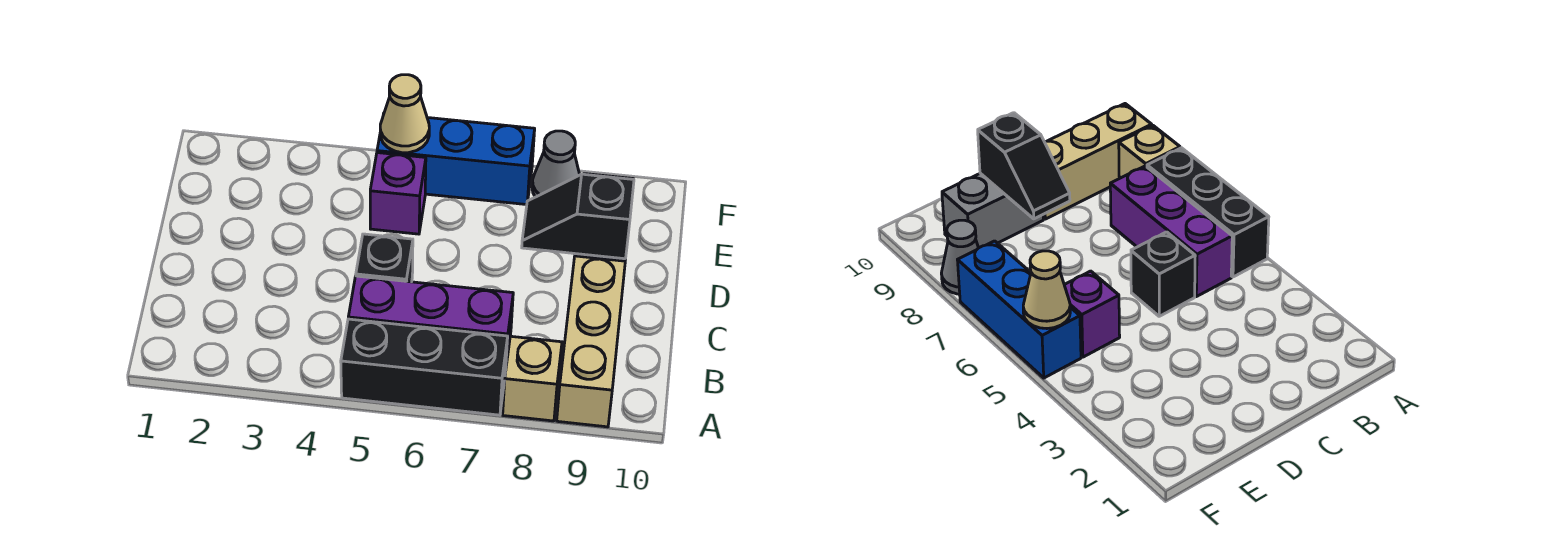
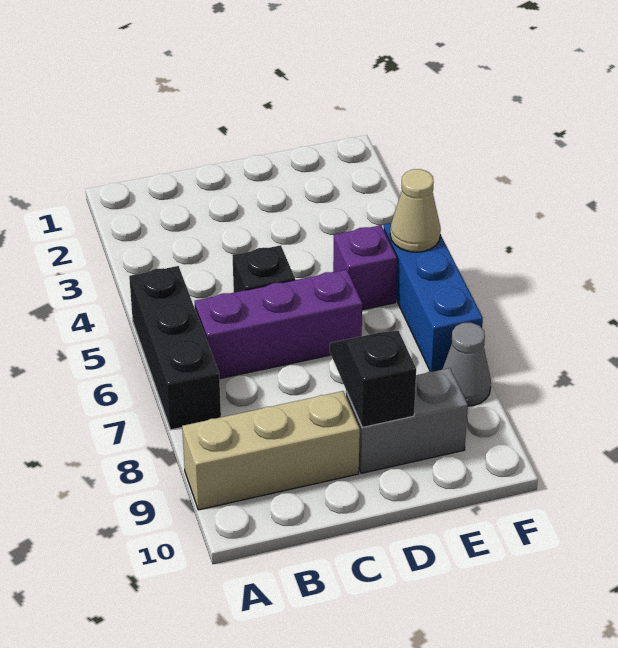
tan brick A8 level 1 -> none
purple brick B5:B7 level 1 -> purple brick B6:D6 level 1

